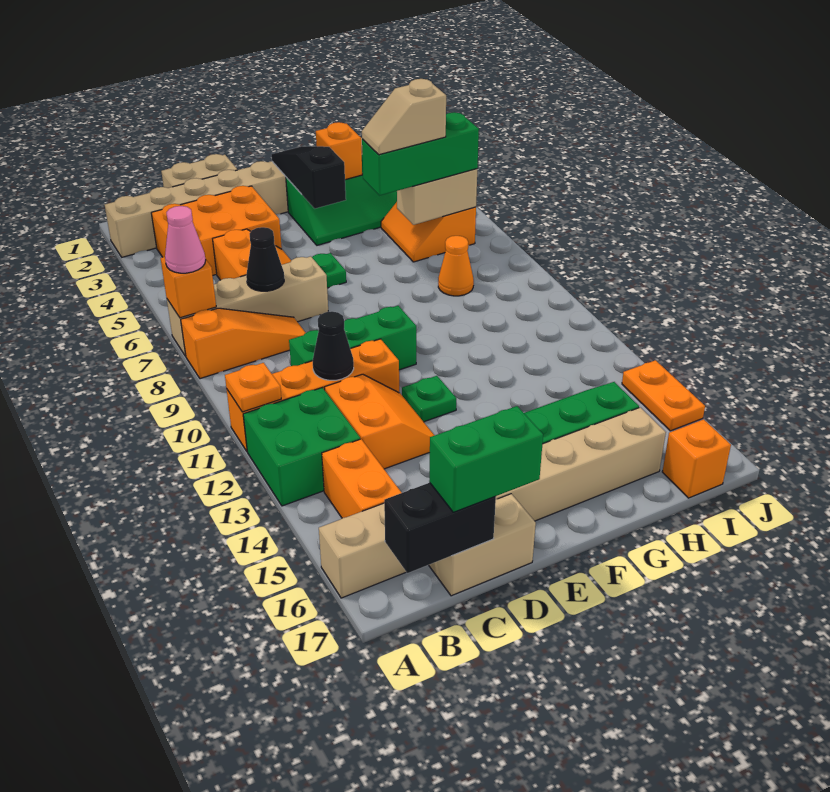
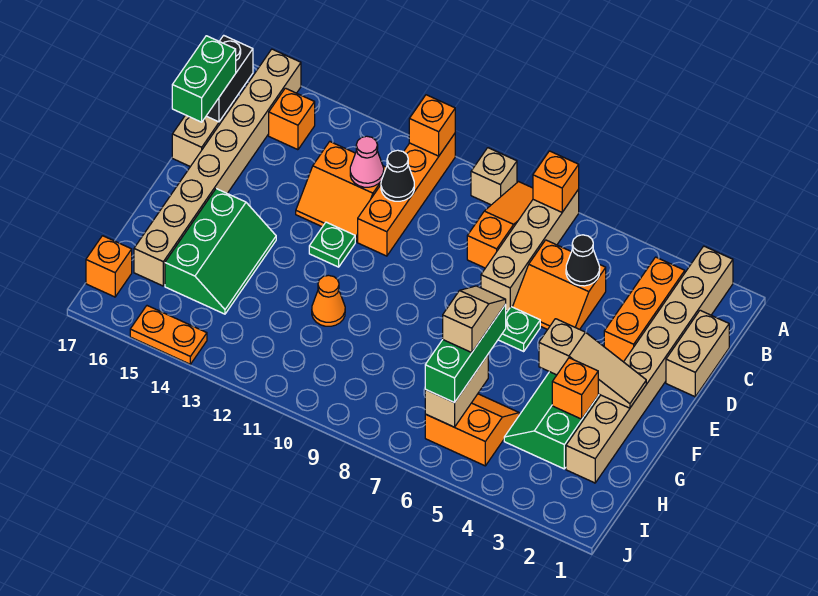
pink cone A7 level 3 -> pink cone C12 level 2
orange slope A8:C8 level 1 top A -> orange slope A8:C8 level 1 top C
none -> tan brick A9 level 1
orange plate A11 level 2 -> orange brick A11 level 2
green brick A12:B13 level 1 -> none
orange brick B3:D4 level 1 -> orange brick B3:D3 level 1
orange brick B14:B15 level 1 -> orange brick B15 level 1
black cone C7 level 2 -> black cone C5 level 2
green brick C10:E10 level 1 -> none
black slope F2:F4 level 2 top 4 -> tan slope F2:F4 level 2 top 4
orange cone H8 level 1 -> orange cone G11 level 1

